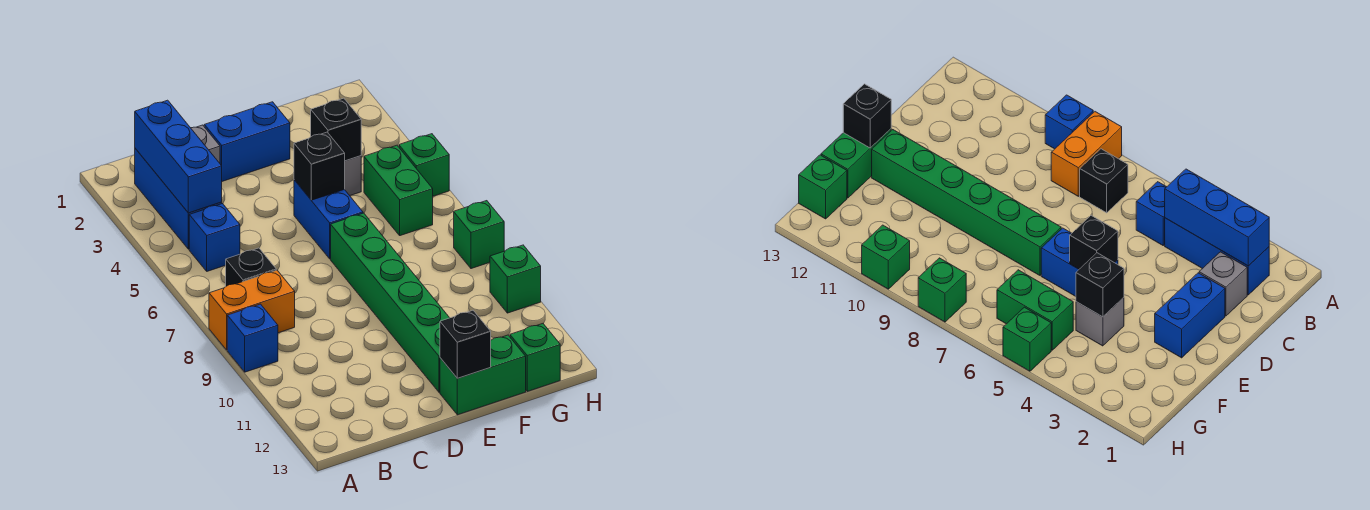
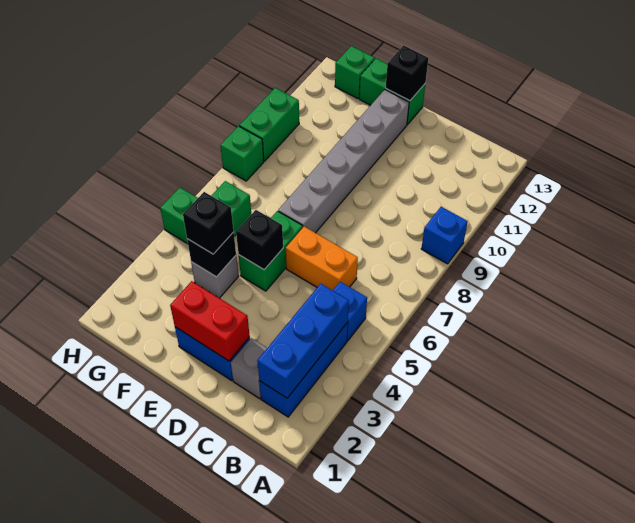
orange brick A8:B8 level 1 -> orange brick C6:D6 level 1
black brick B7 level 1 -> black brick F4 level 3
none -> red brick D2:E2 level 2
blue brick E5:E6 level 1 -> green brick E5:E6 level 1
green brick E7:E12 level 1 -> grey brick E7:E12 level 1
green brick H10 level 1 -> green brick H9:H10 level 1

